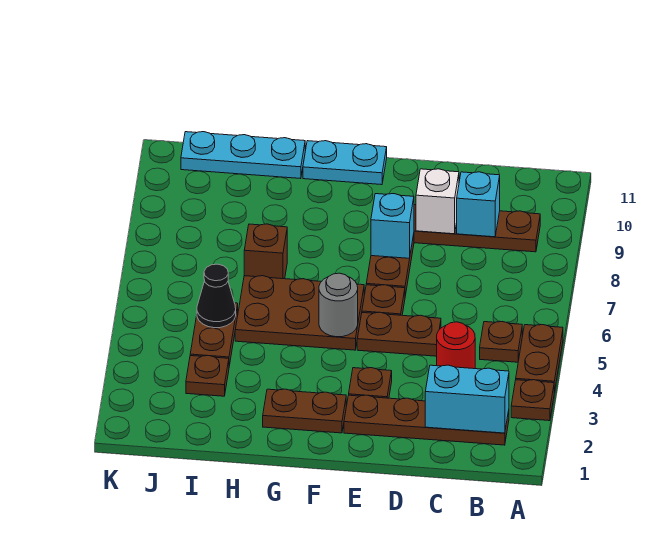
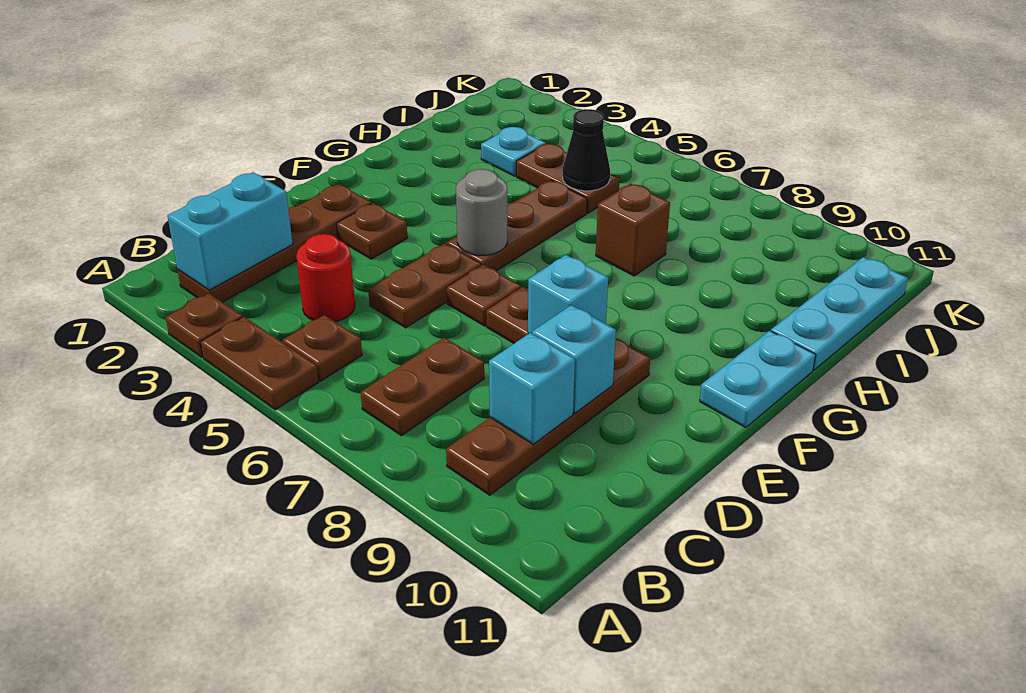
white brick D9 level 2 -> cyan brick D9 level 2
brown plate F2:G2 level 1 -> brown plate B7:C7 level 1
brown plate F5:H6 level 1 -> brown plate F5:H5 level 1
brown plate I3 level 1 -> cyan plate I3 level 1

